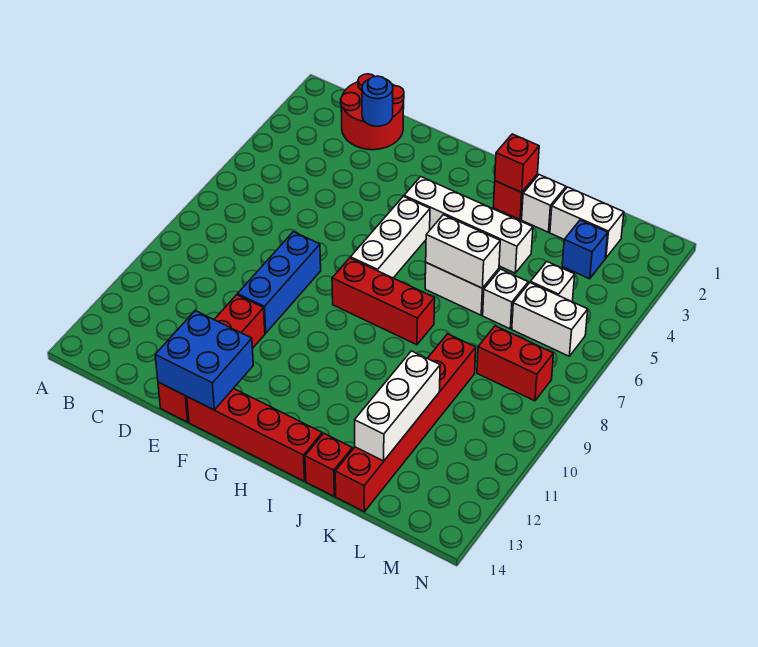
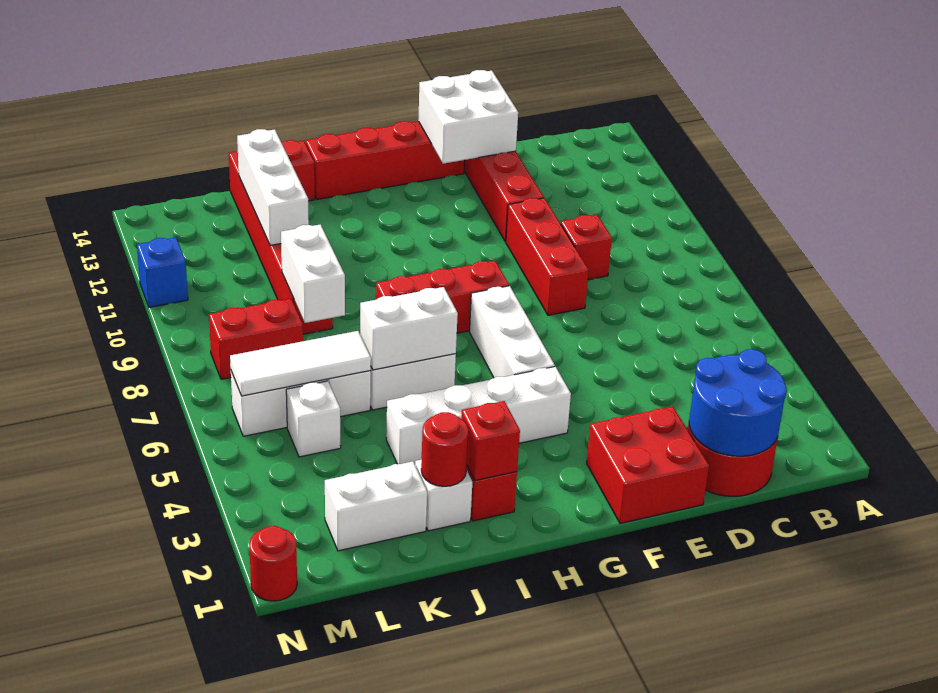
blue round brick D2 level 2 -> blue round brick C1:D2 level 2
none -> red brick D9 level 1
none -> red brick E1:F2 level 1
blue brick E8:E10 level 1 -> red brick E8:E10 level 1
blue brick E13:F14 level 2 -> white brick E13:F14 level 2
none -> red round brick J2 level 2
none -> white tile K6:M6 level 2
none -> white brick K8:K9 level 2
blue brick L3 level 1 -> blue brick N11 level 1
none -> red round brick N1 level 1

